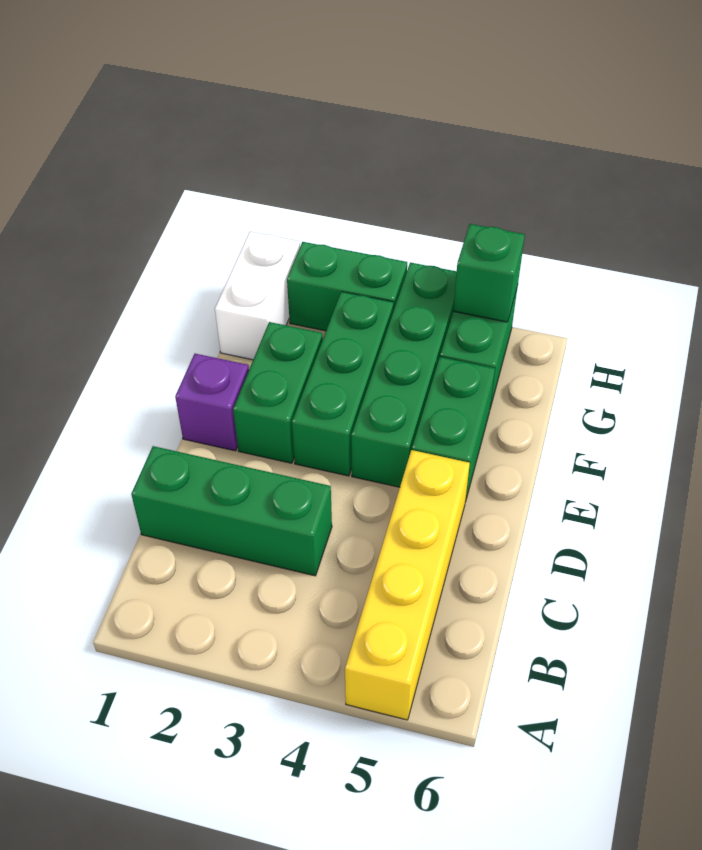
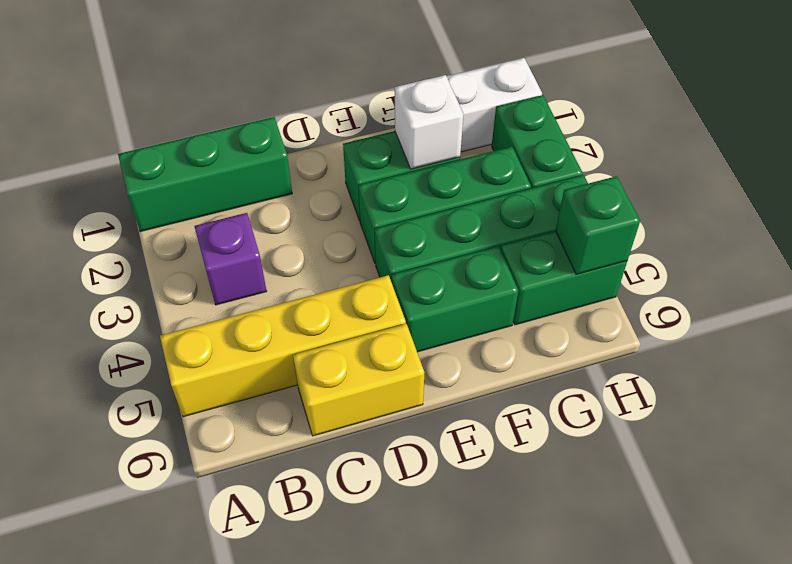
green brick C1:C3 level 1 -> green brick A1:C1 level 1
none -> yellow brick C6:D6 level 1
purple brick E1 level 1 -> purple brick B3 level 1
none -> white brick F2 level 2

